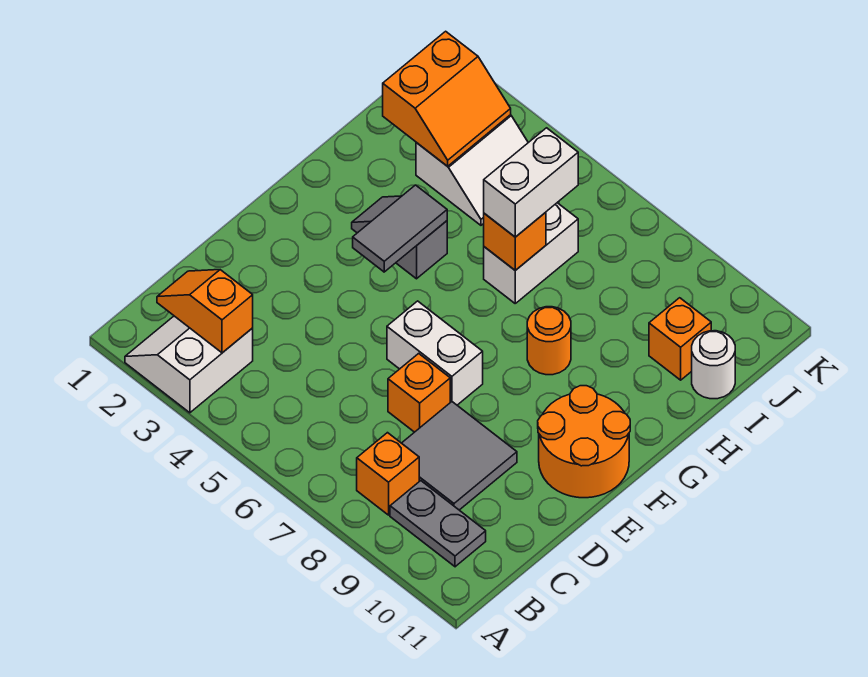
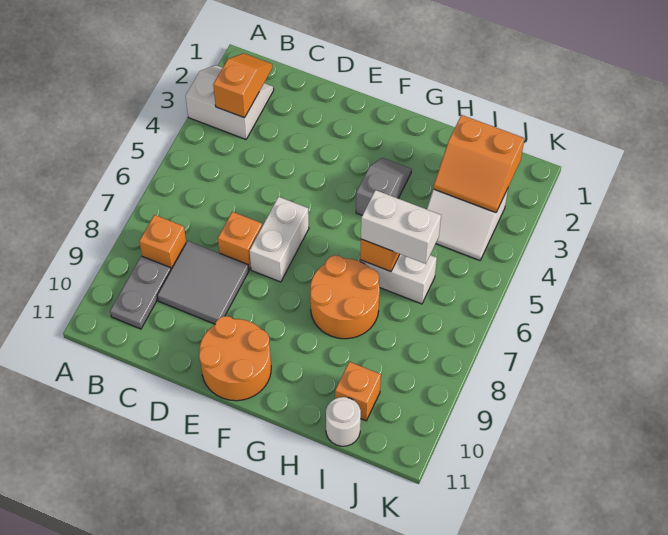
grey tile F4:G4 level 2 -> none
orange round brick G8 level 1 -> orange round brick G7:H8 level 1

